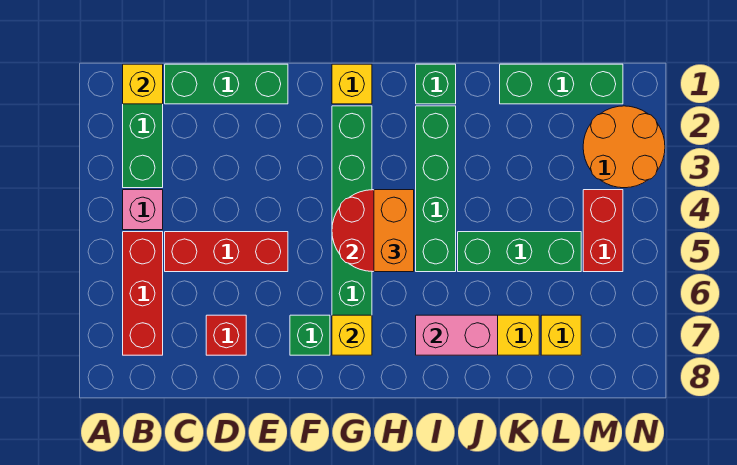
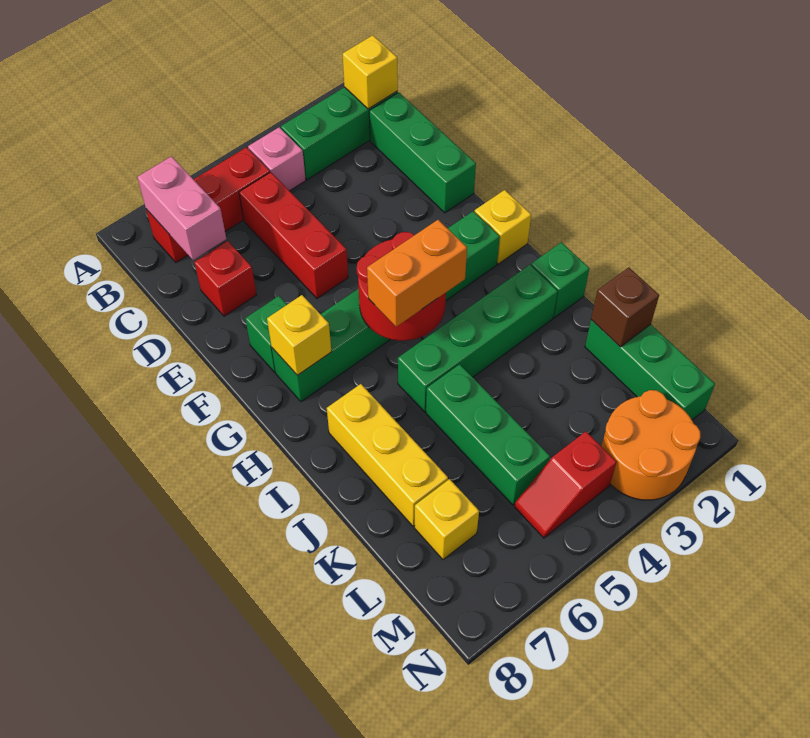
pink brick I7:J7 level 2 -> pink brick B7:C7 level 2
none -> brown brick K1 level 2
red brick M4:M5 level 1 -> red slope M4:M5 level 1 top 4

